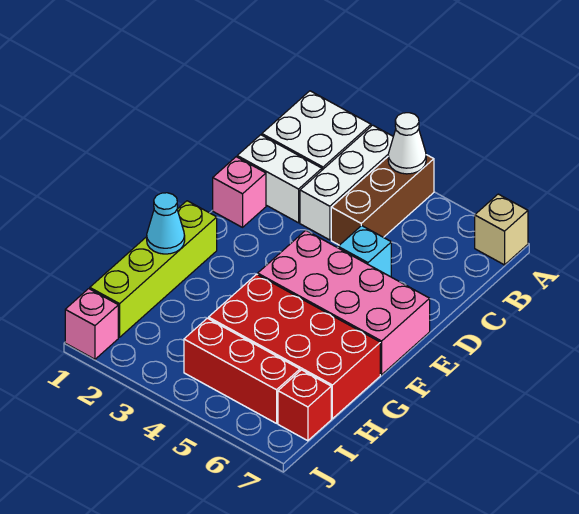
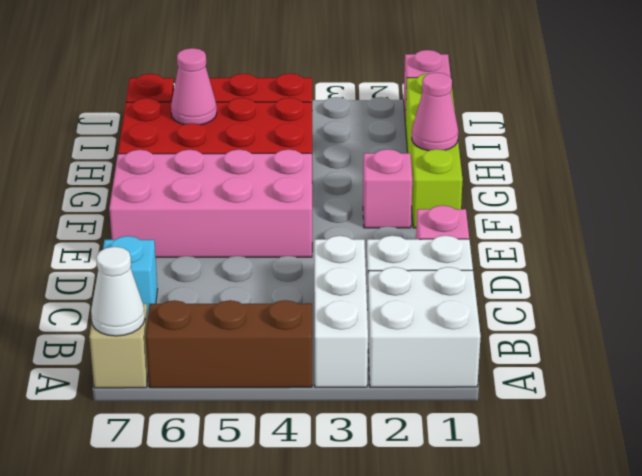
brown brick A4:C4 level 1 -> brown brick A4:A6 level 1
white cone A4 level 2 -> white cone A7 level 2
cyan brick D5 level 1 -> cyan brick C7 level 1
none -> pink brick F2 level 1
cyan cone G1 level 2 -> pink cone G1 level 2
none -> pink cone H6 level 2

